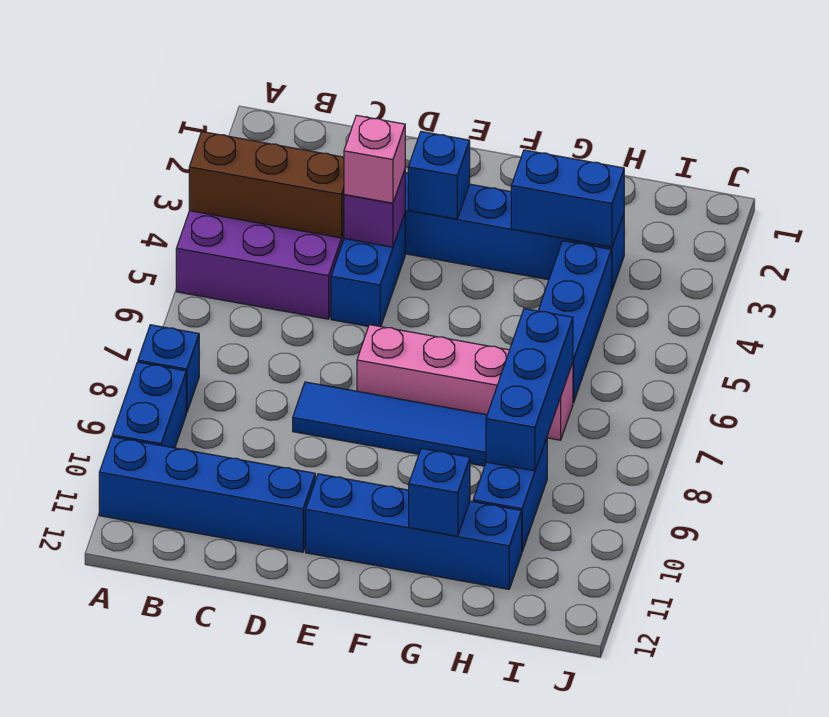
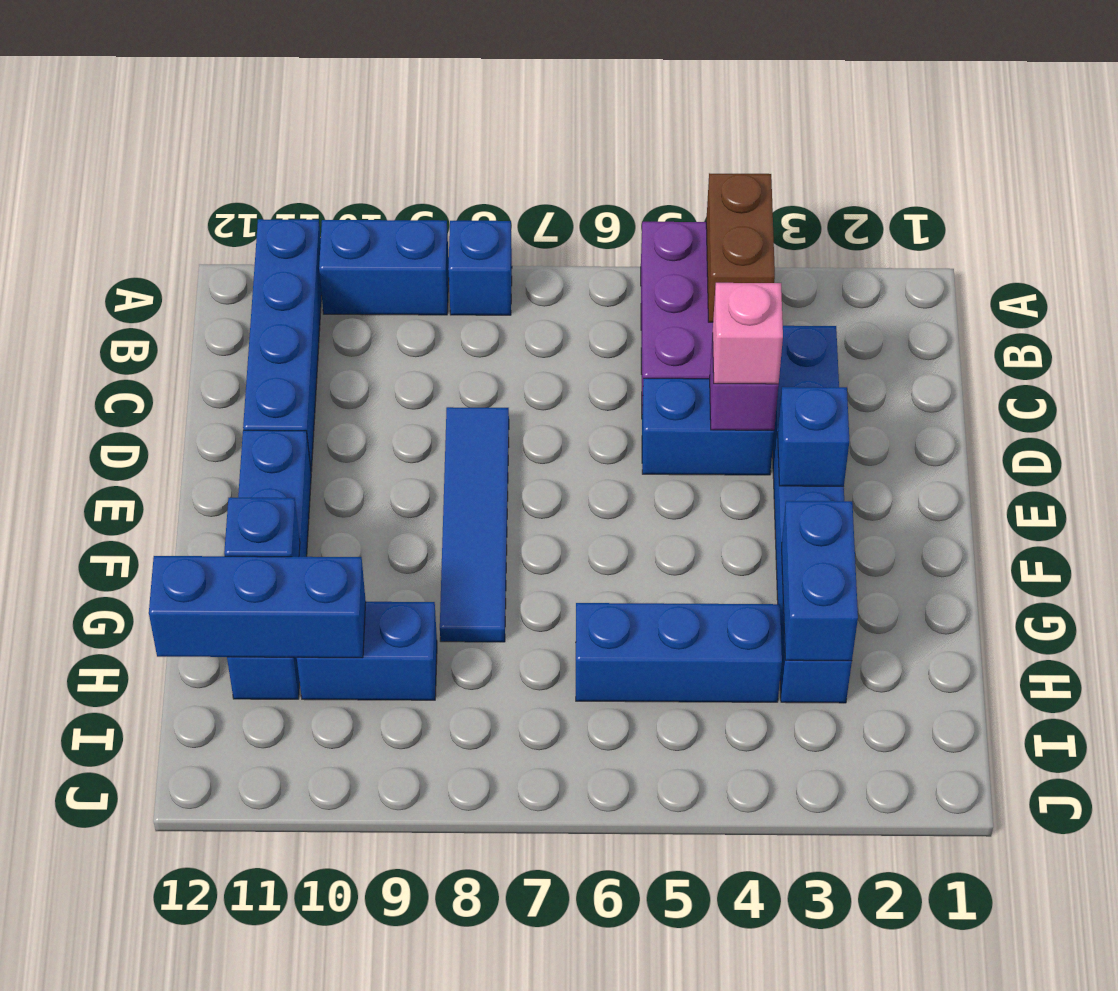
brown brick A4:C4 level 2 -> brown brick A4:B4 level 2
pink brick E7:H7 level 1 -> none
blue brick H7:H9 level 2 -> blue brick H10:H12 level 2

